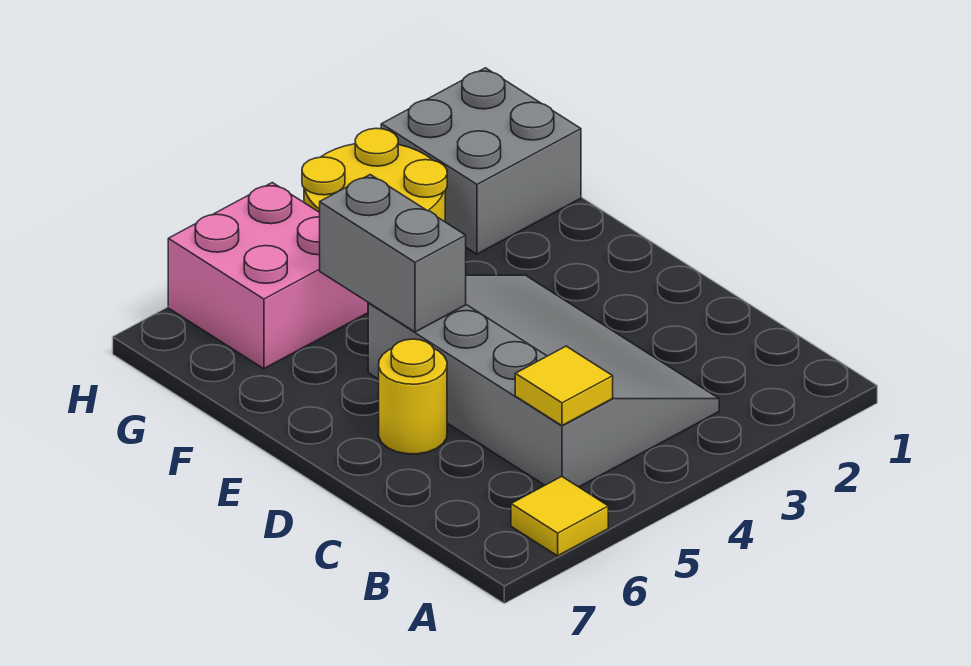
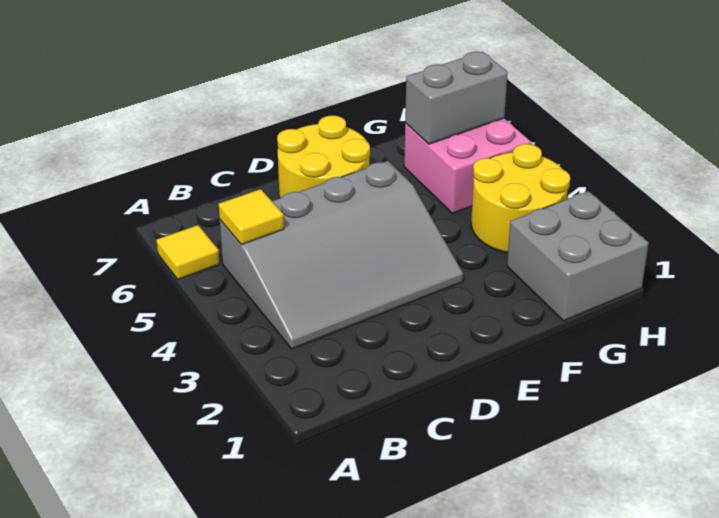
yellow round brick D6 level 1 -> yellow round brick D6:E7 level 1
grey brick E5:F5 level 2 -> grey brick G6:H6 level 2

